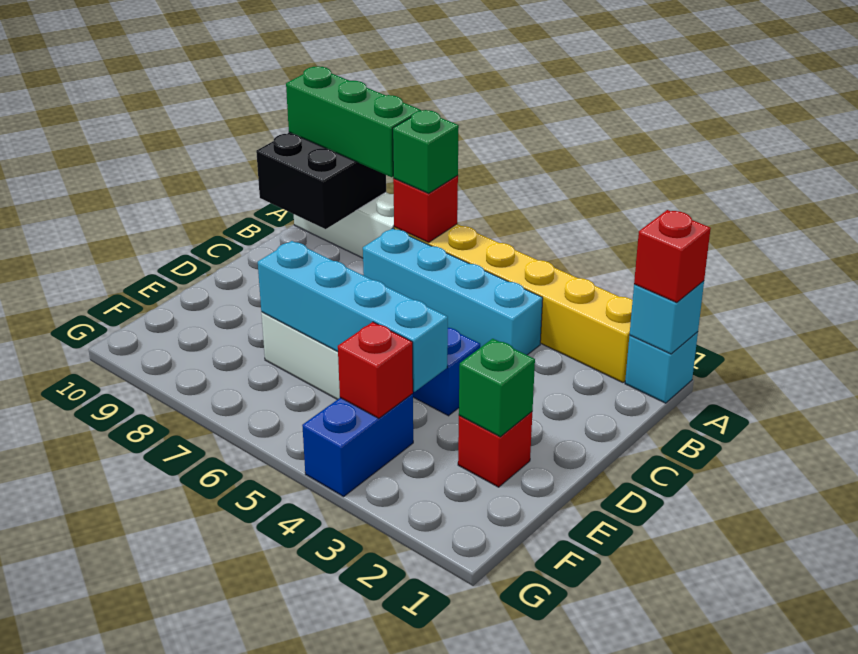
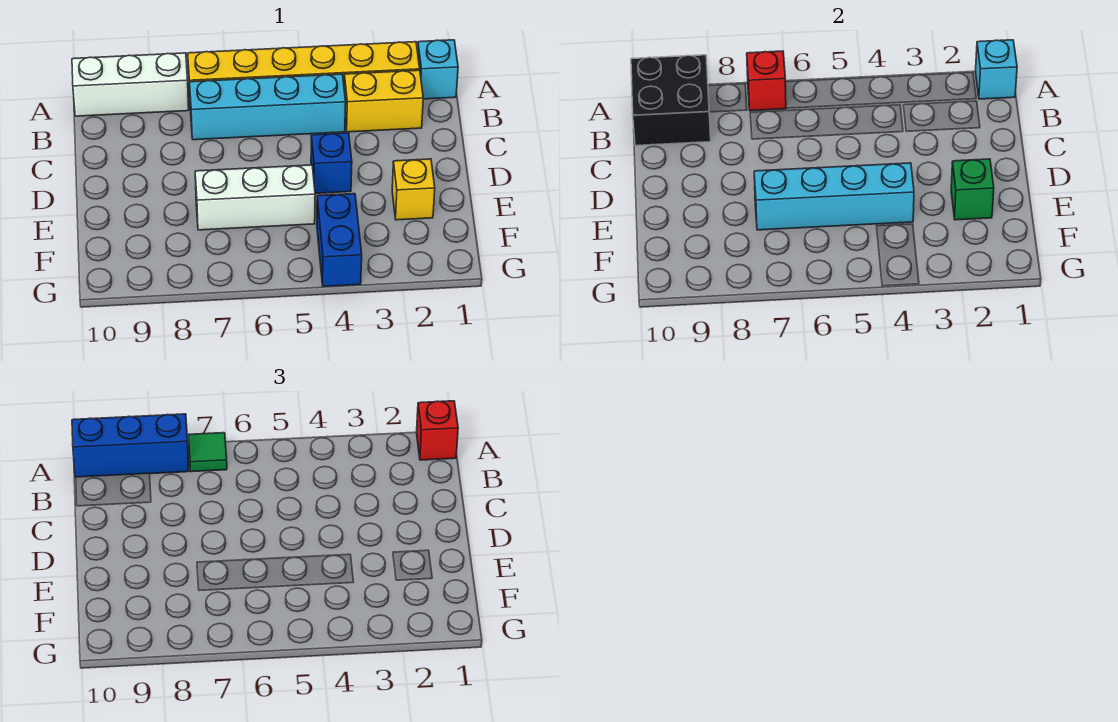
green brick A7 level 3 -> green tile A7 level 3
green brick A8:A10 level 3 -> blue brick A8:A10 level 3
none -> yellow brick B2:B3 level 1
red brick E2 level 1 -> yellow brick E2 level 1
red brick F4 level 2 -> none

